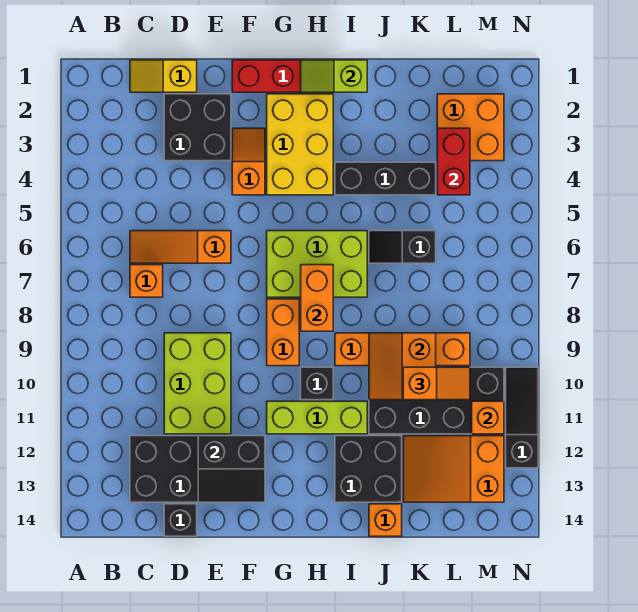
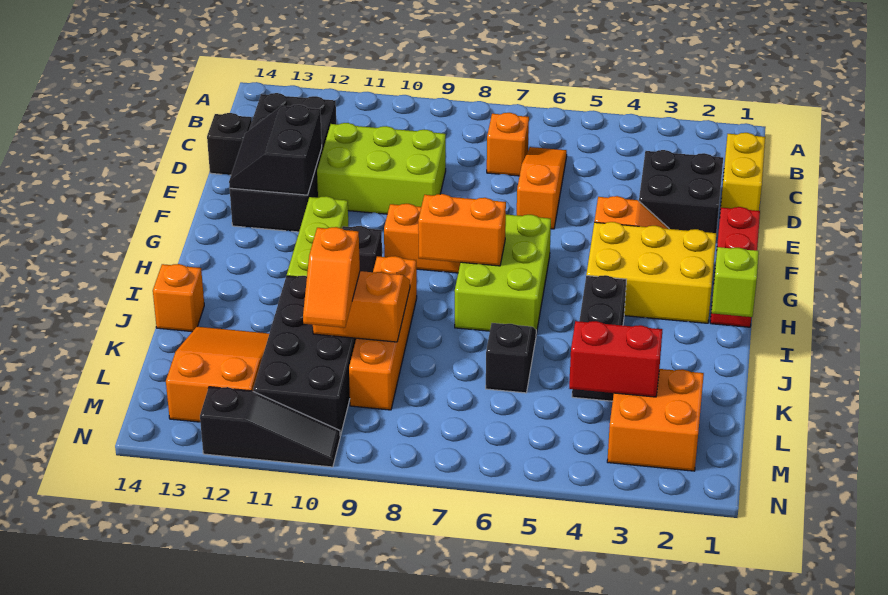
yellow slope C1:D1 level 1 top D -> yellow brick C1:D1 level 1
black brick I12:J13 level 1 -> none
orange brick M11 level 2 -> none

